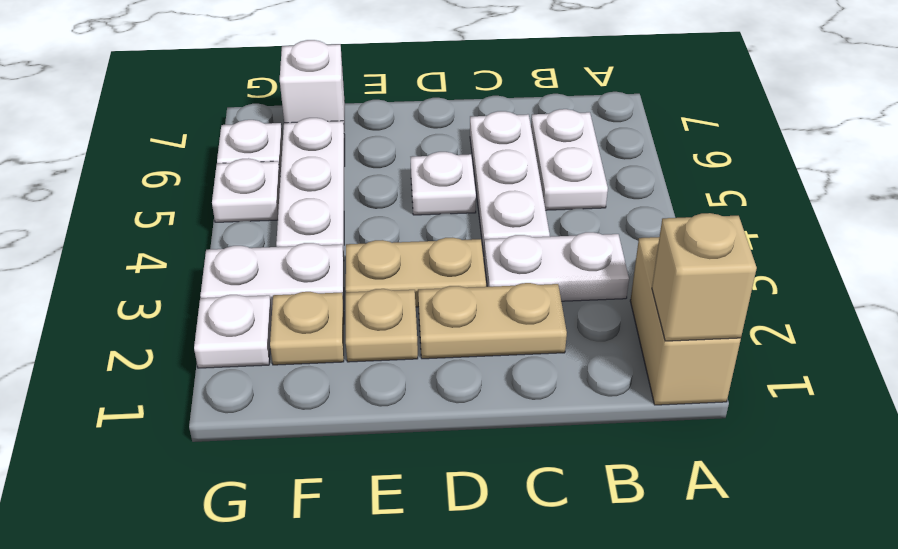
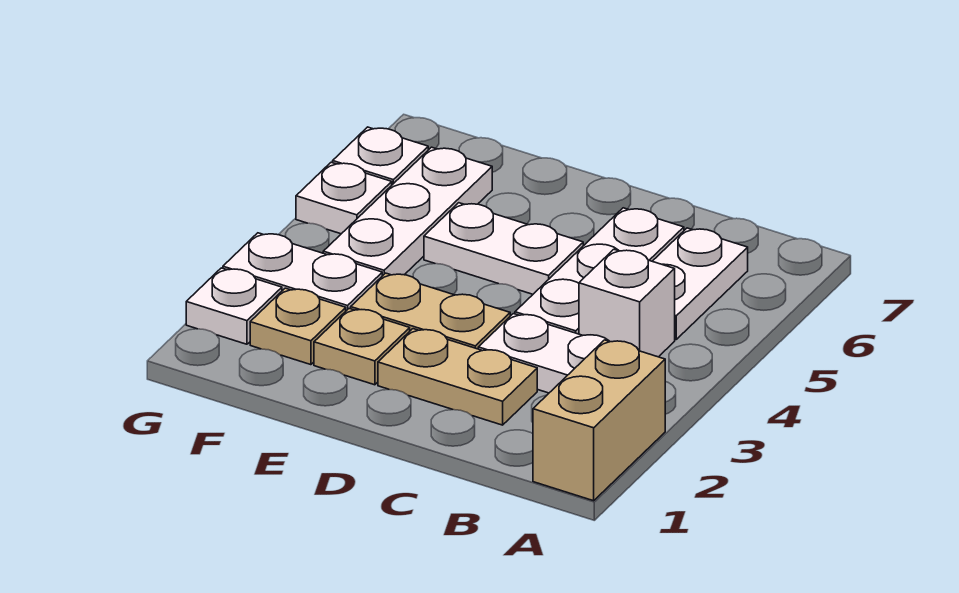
tan brick A1 level 2 -> none
white plate D5 level 1 -> white plate D5:E5 level 1
white brick F7 level 1 -> white brick B4 level 1

